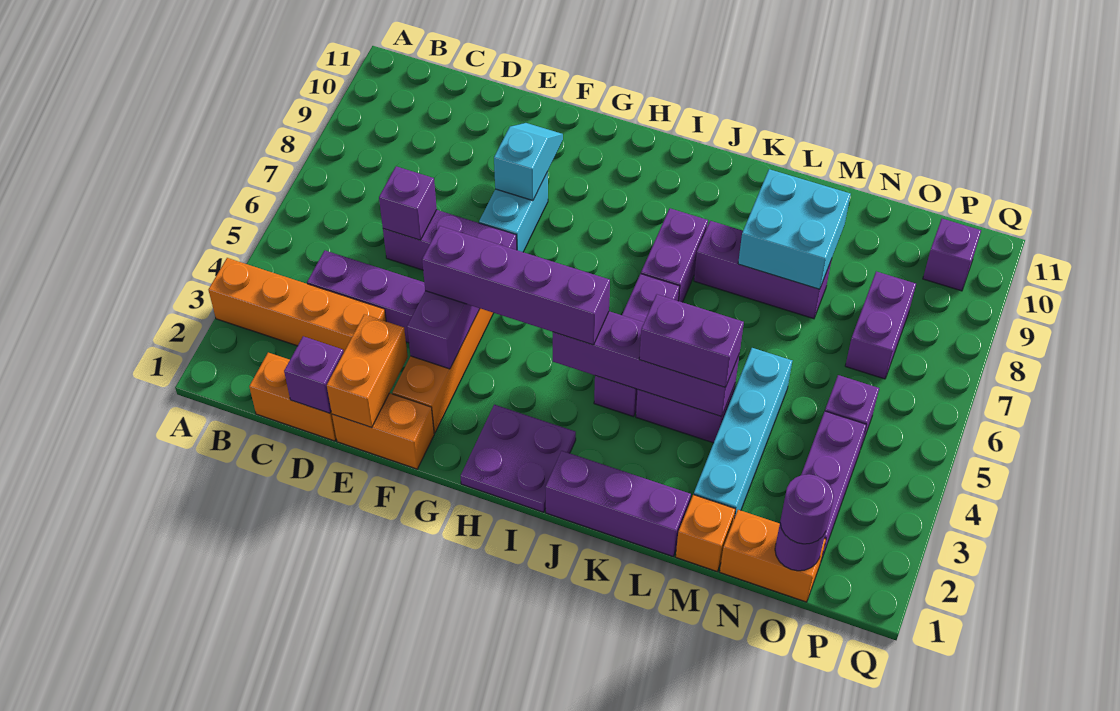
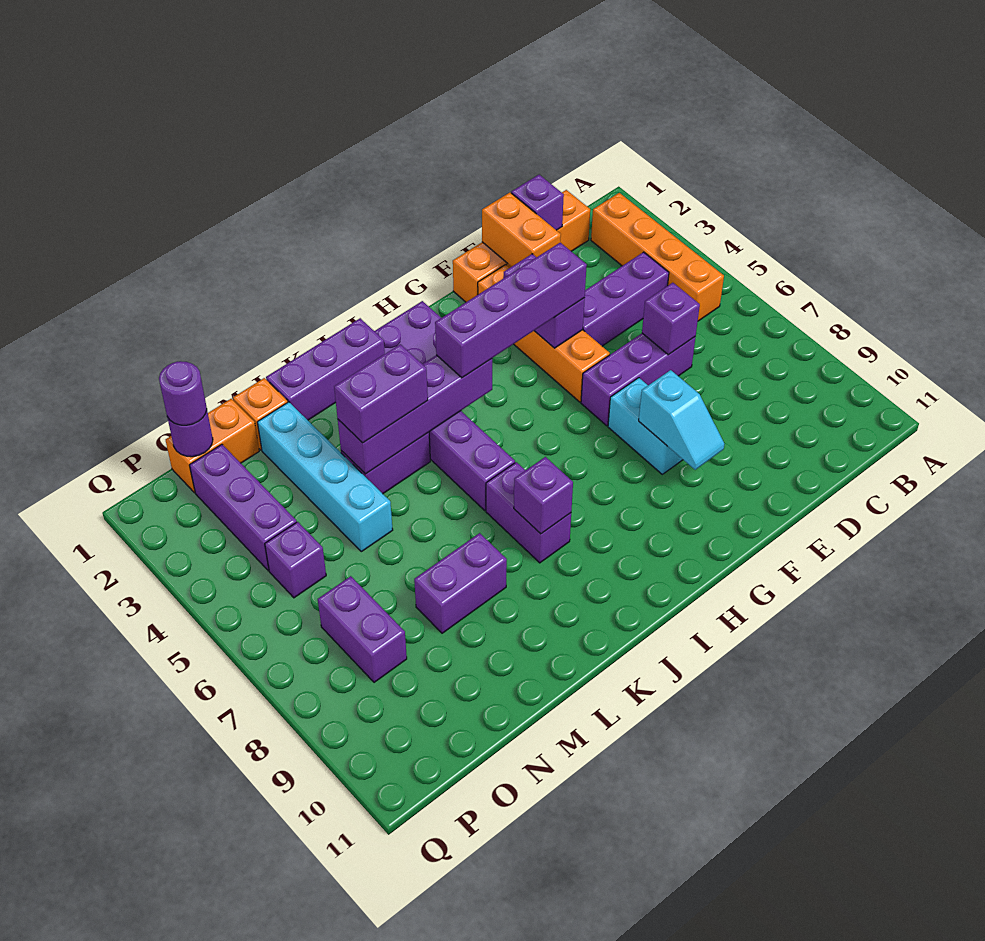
orange brick A3:D3 level 1 -> orange brick B2:B5 level 1
purple brick K8:M8 level 1 -> purple brick L8:M8 level 1
cyan brick L8:M9 level 2 -> none
purple brick P10 level 1 -> purple brick J8 level 2

